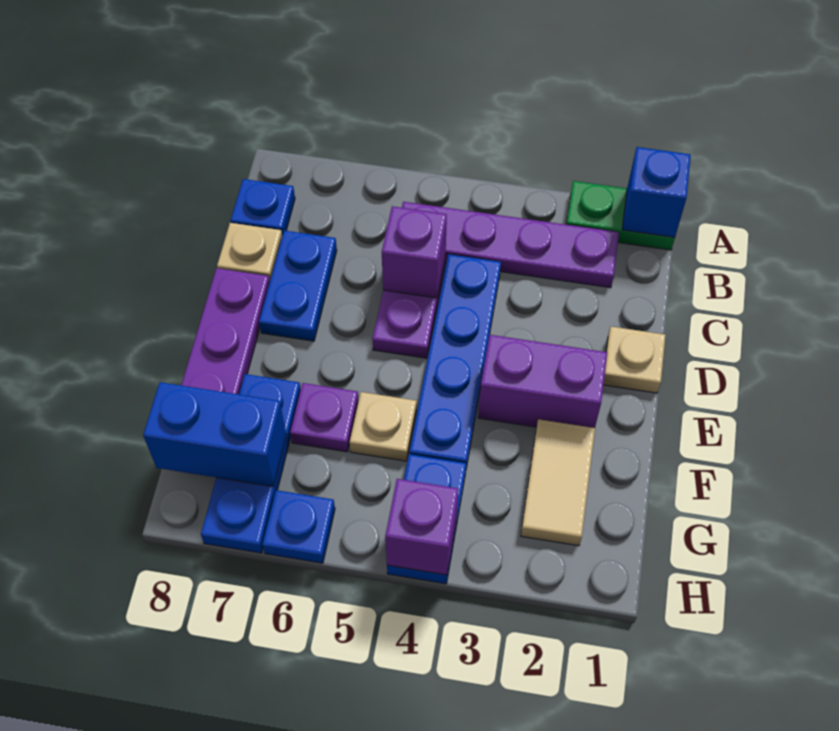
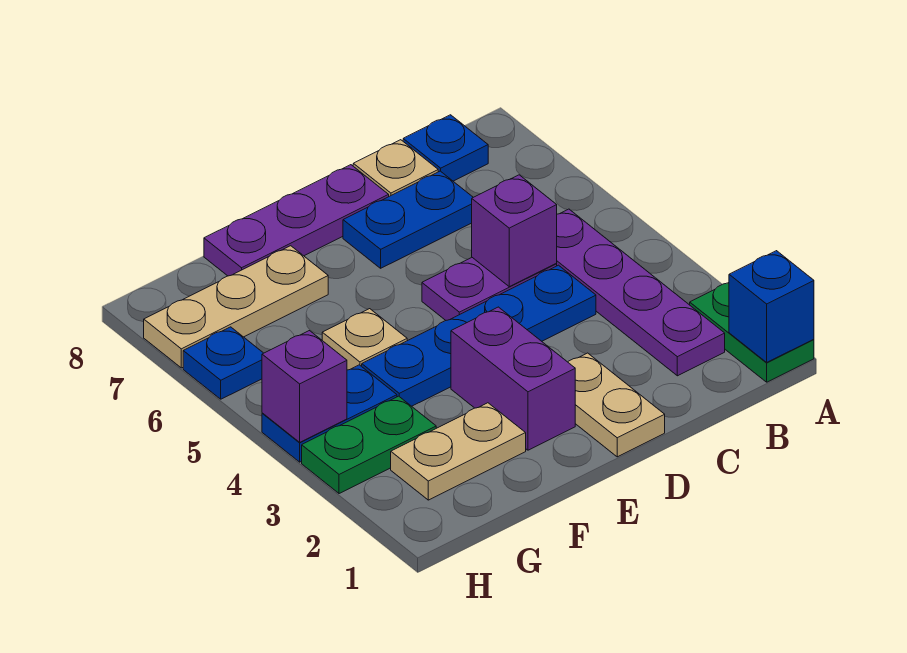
tan plate D1 level 1 -> tan plate D1:D2 level 1
tan tile F2:G2 level 1 -> tan plate F2:G2 level 1
purple plate F6 level 1 -> none
blue plate F7:H7 level 1 -> tan plate F7:H7 level 1
none -> green plate G3:H3 level 1
blue brick G7:G8 level 2 -> none

